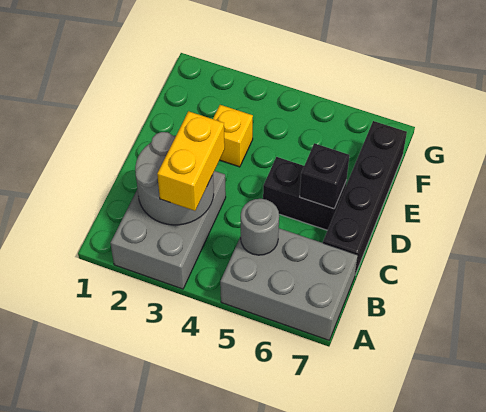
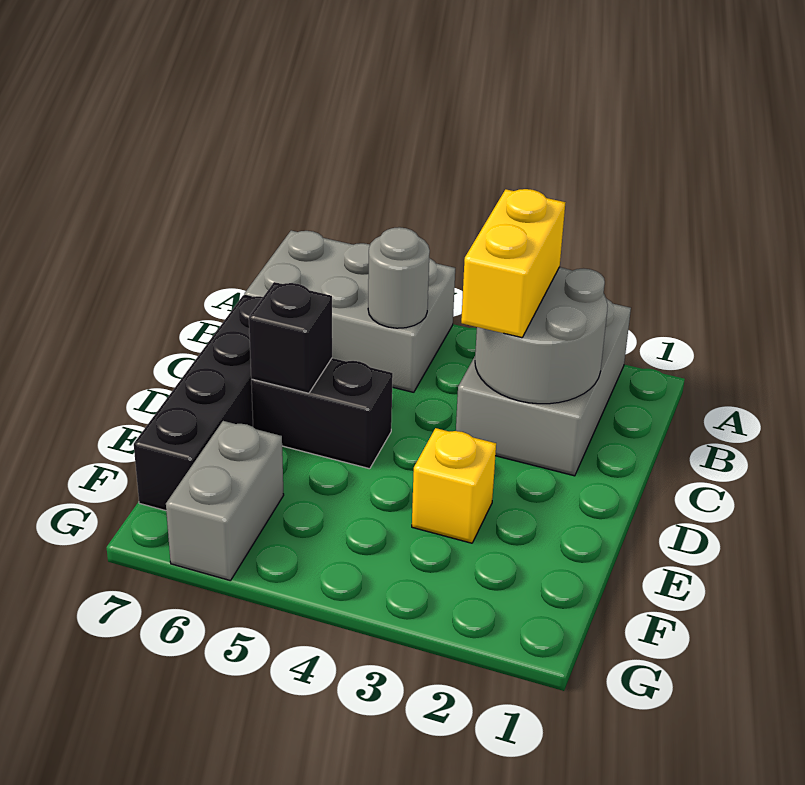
none -> grey brick F6:G6 level 1

